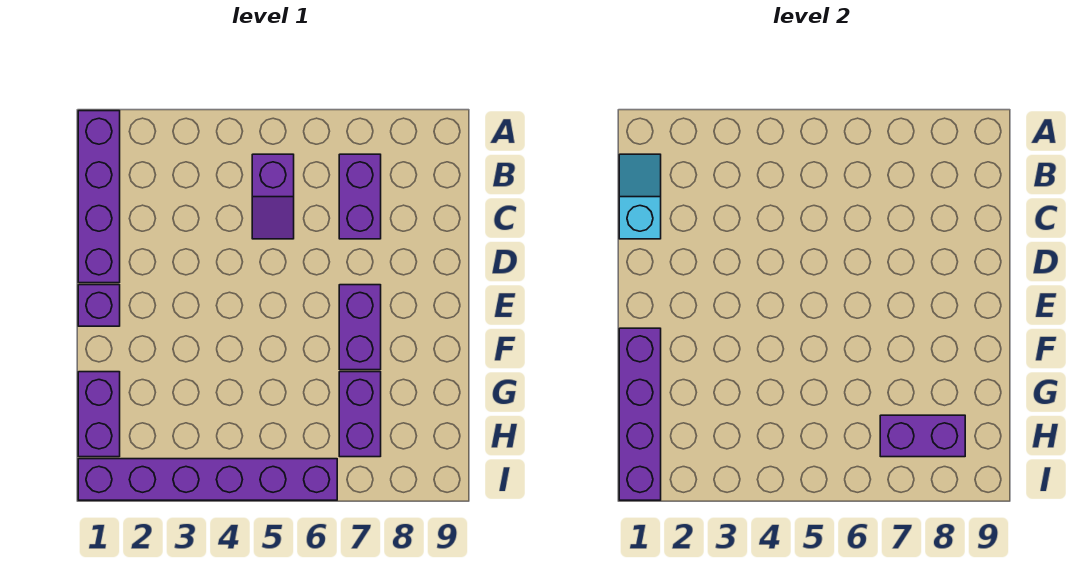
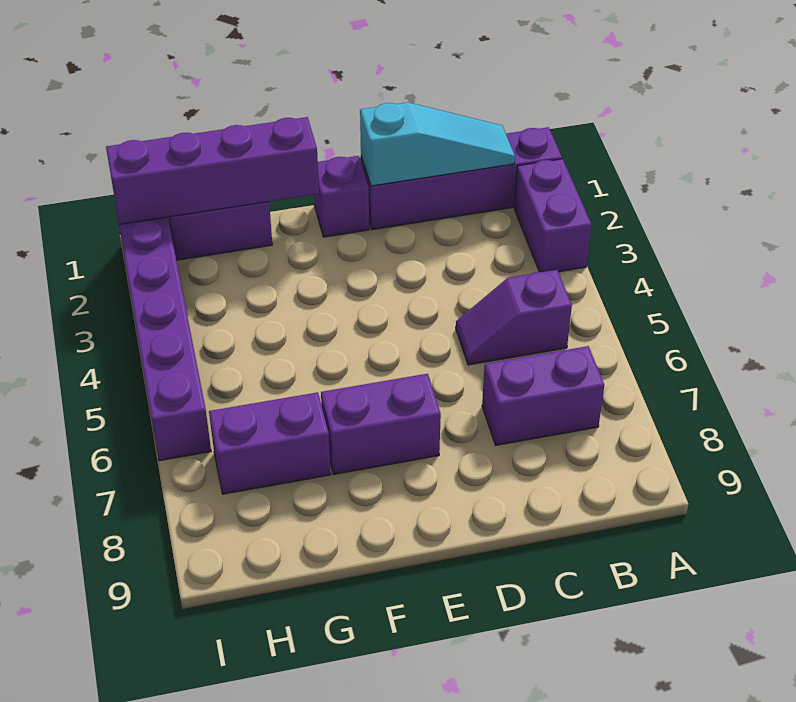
cyan slope B1:C1 level 2 top C -> cyan slope B1:D1 level 2 top D
purple brick H7:H8 level 2 -> purple brick A2:A3 level 1

